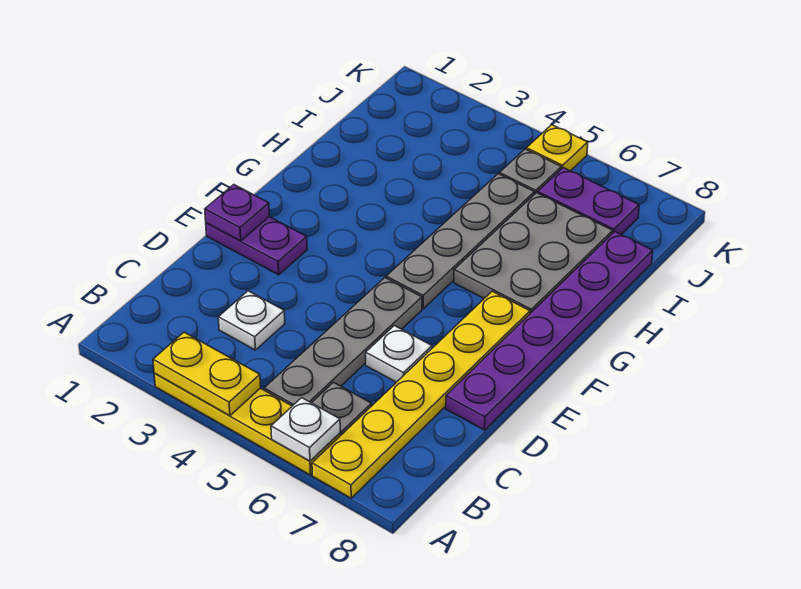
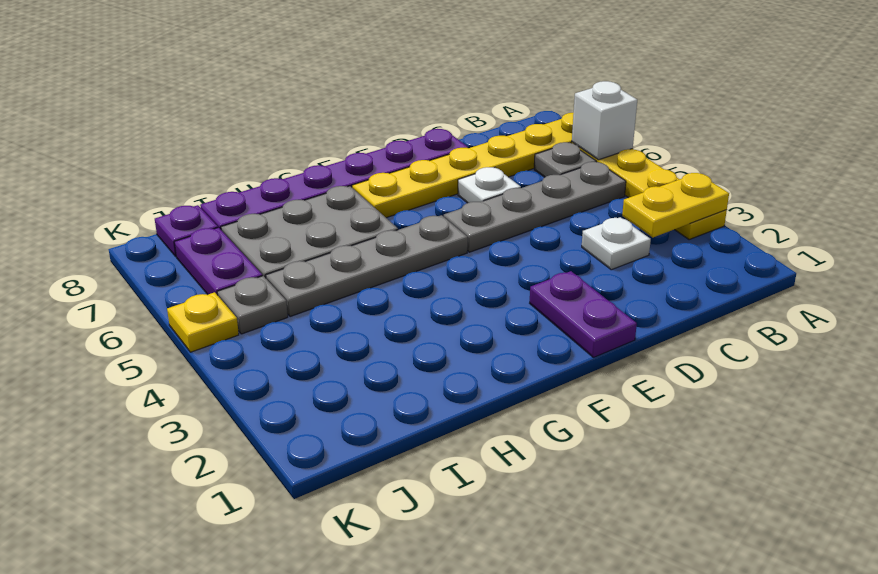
yellow plate A3:A4 level 2 -> yellow plate A3:B3 level 2
white plate A6 level 2 -> white brick A6 level 2
purple plate E1 level 2 -> purple plate J8 level 1

